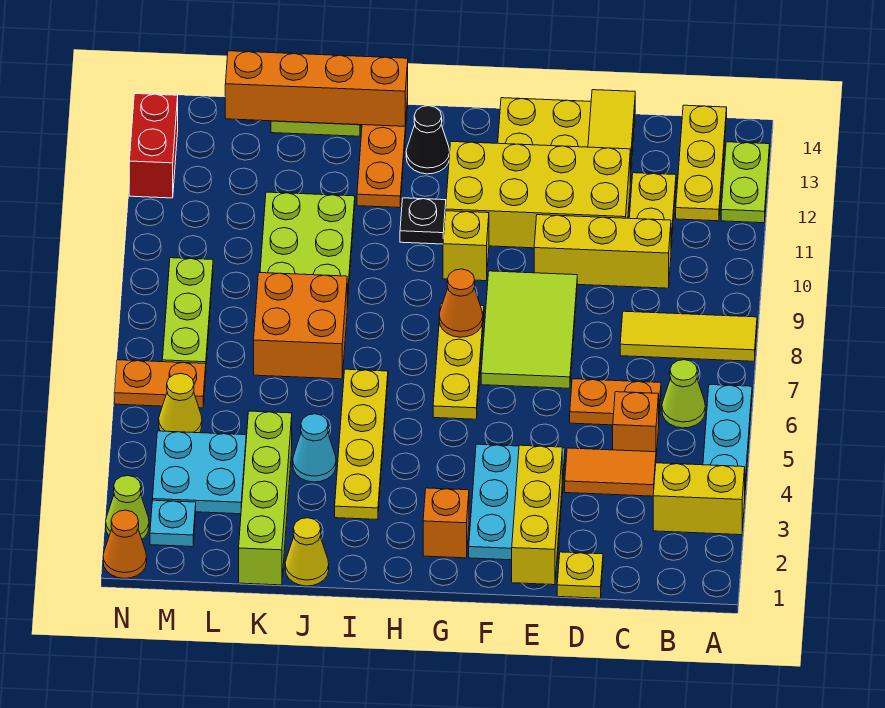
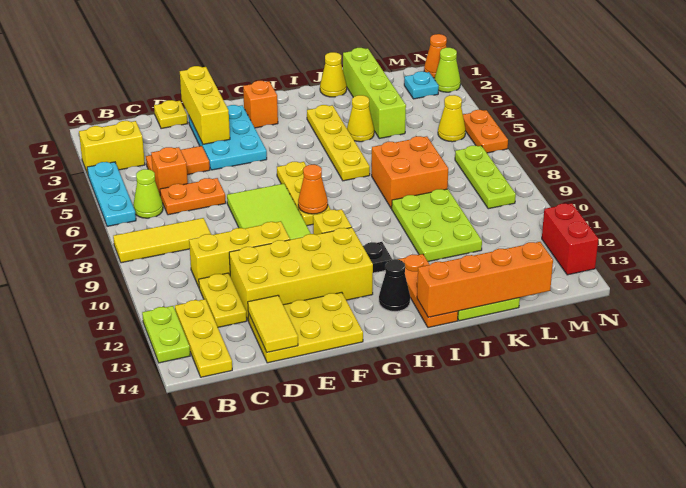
cyan cone J4 level 1 -> yellow cone J4 level 1
cyan plate L3:M4 level 1 -> none
orange plate M6:N6 level 1 -> orange plate N5:N6 level 1

